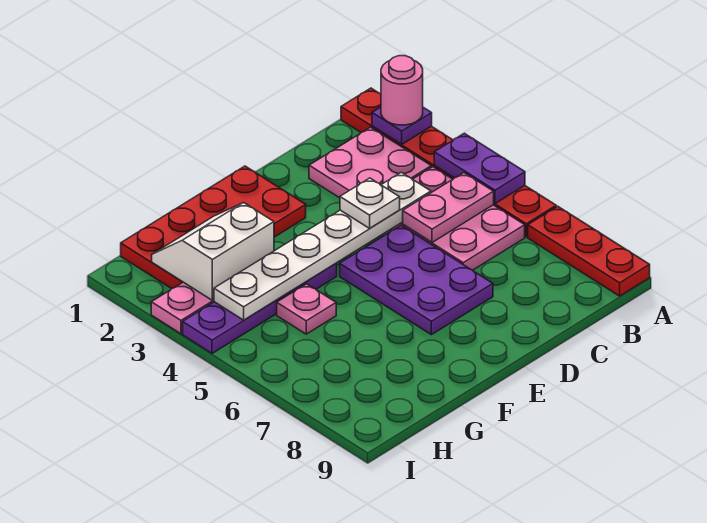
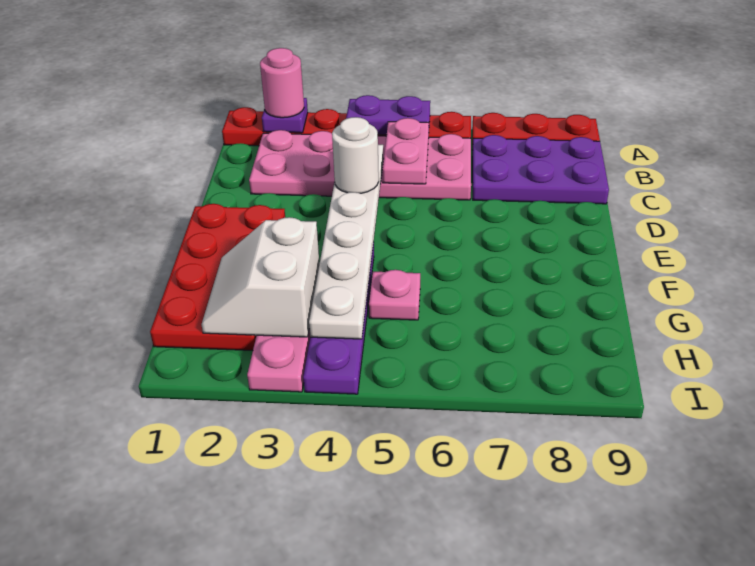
white plate D4 level 3 -> white round brick D4 level 3
purple plate D5:E7 level 1 -> purple plate B7:C9 level 1

